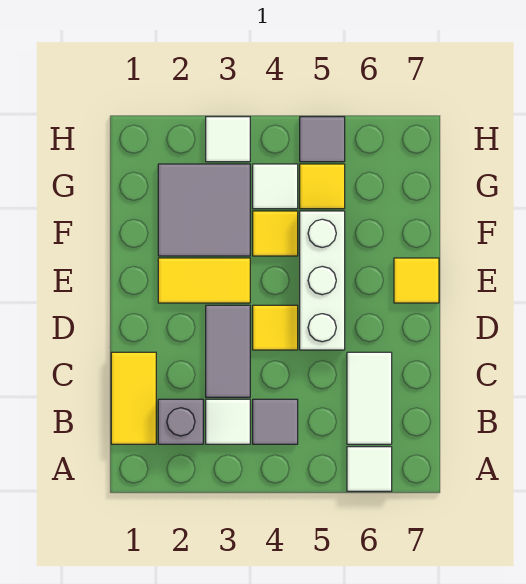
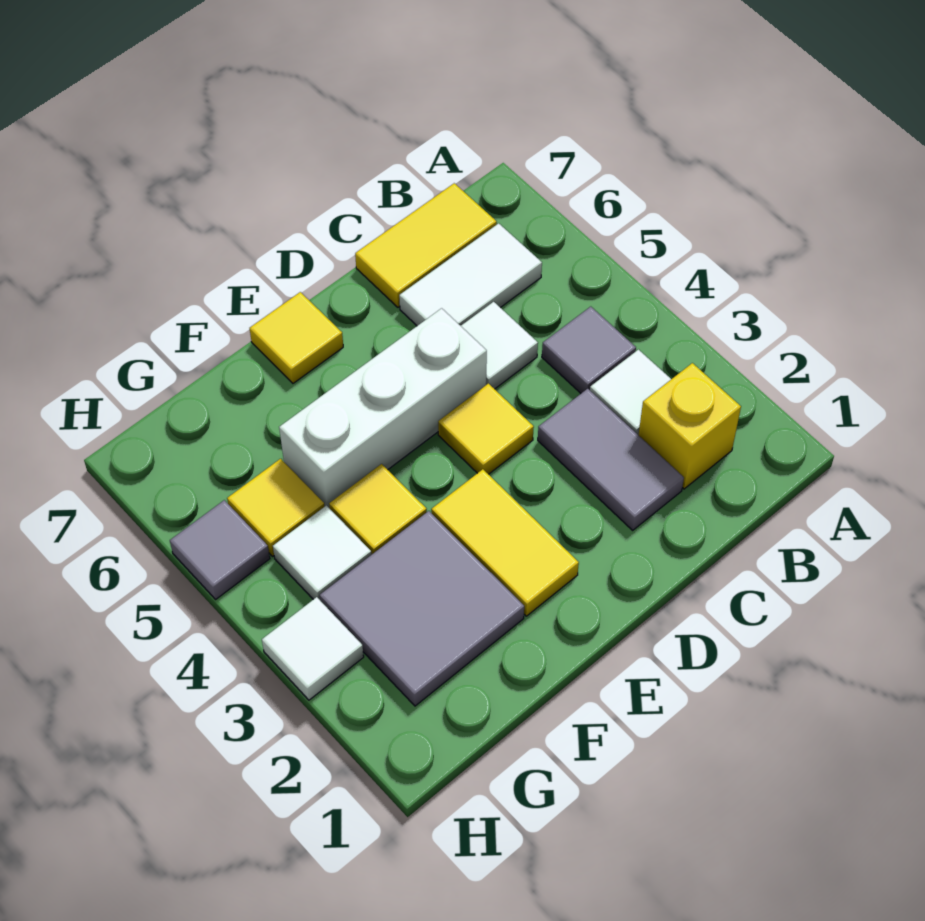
white tile A6 level 1 -> white tile C5 level 1
yellow tile B1:C1 level 1 -> yellow tile B7:C7 level 1
grey brick B2 level 1 -> yellow brick B2 level 1
grey tile C3:D3 level 1 -> grey tile C2:C3 level 1

